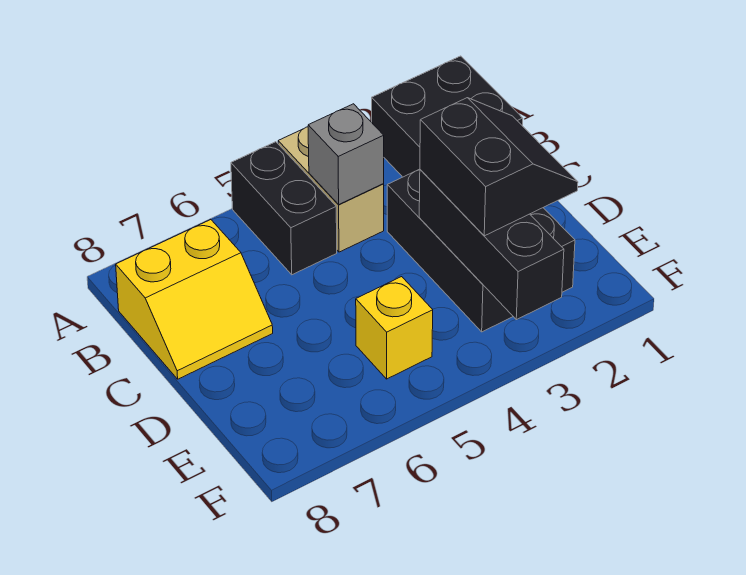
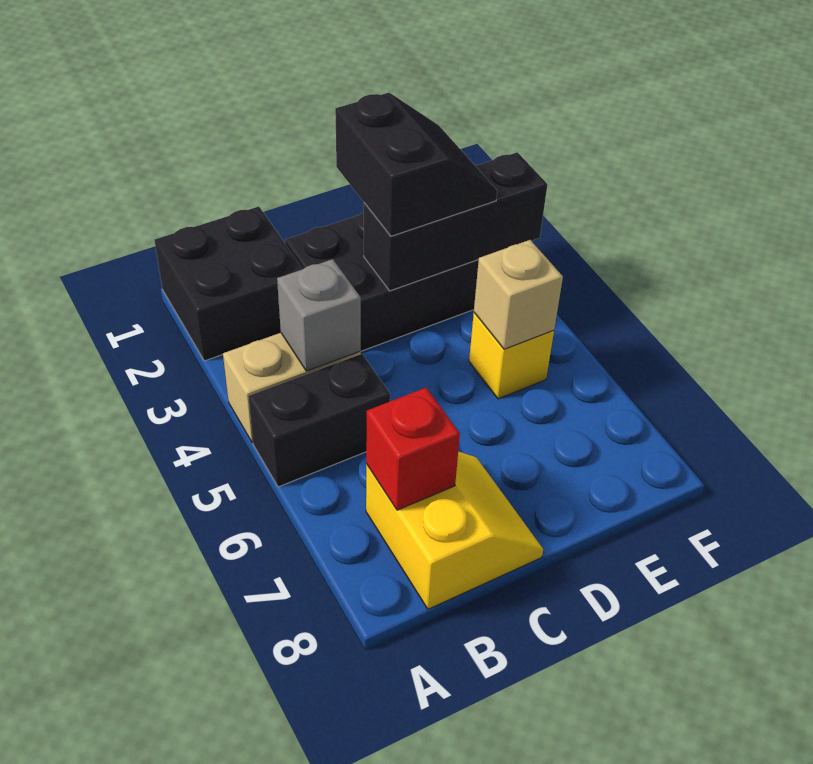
none -> red brick B7 level 2
black slope D2:E3 level 3 top 3 -> black slope D2:E3 level 3 top D
none -> tan brick E5 level 2

